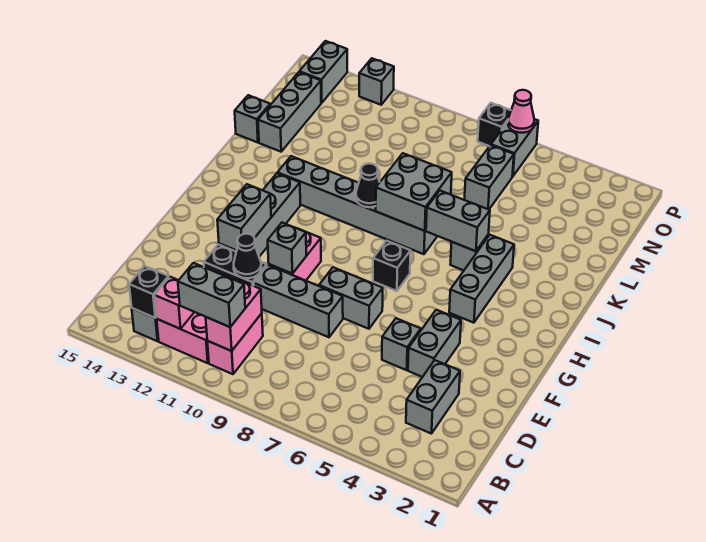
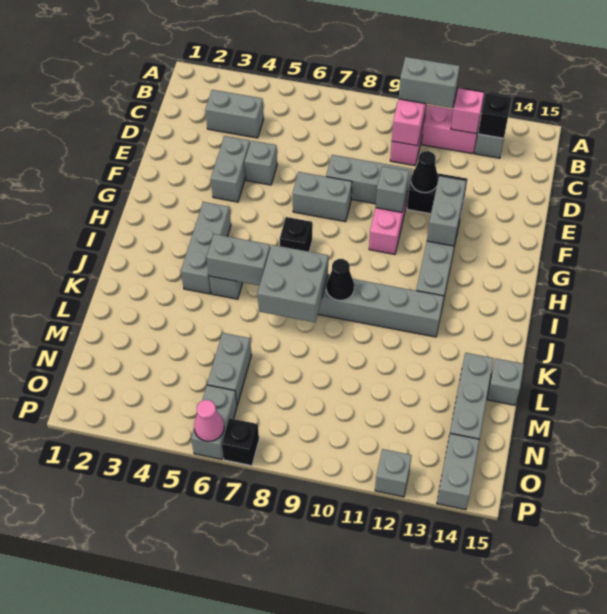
grey brick C3:D3 level 1 -> grey brick C3:C4 level 1

